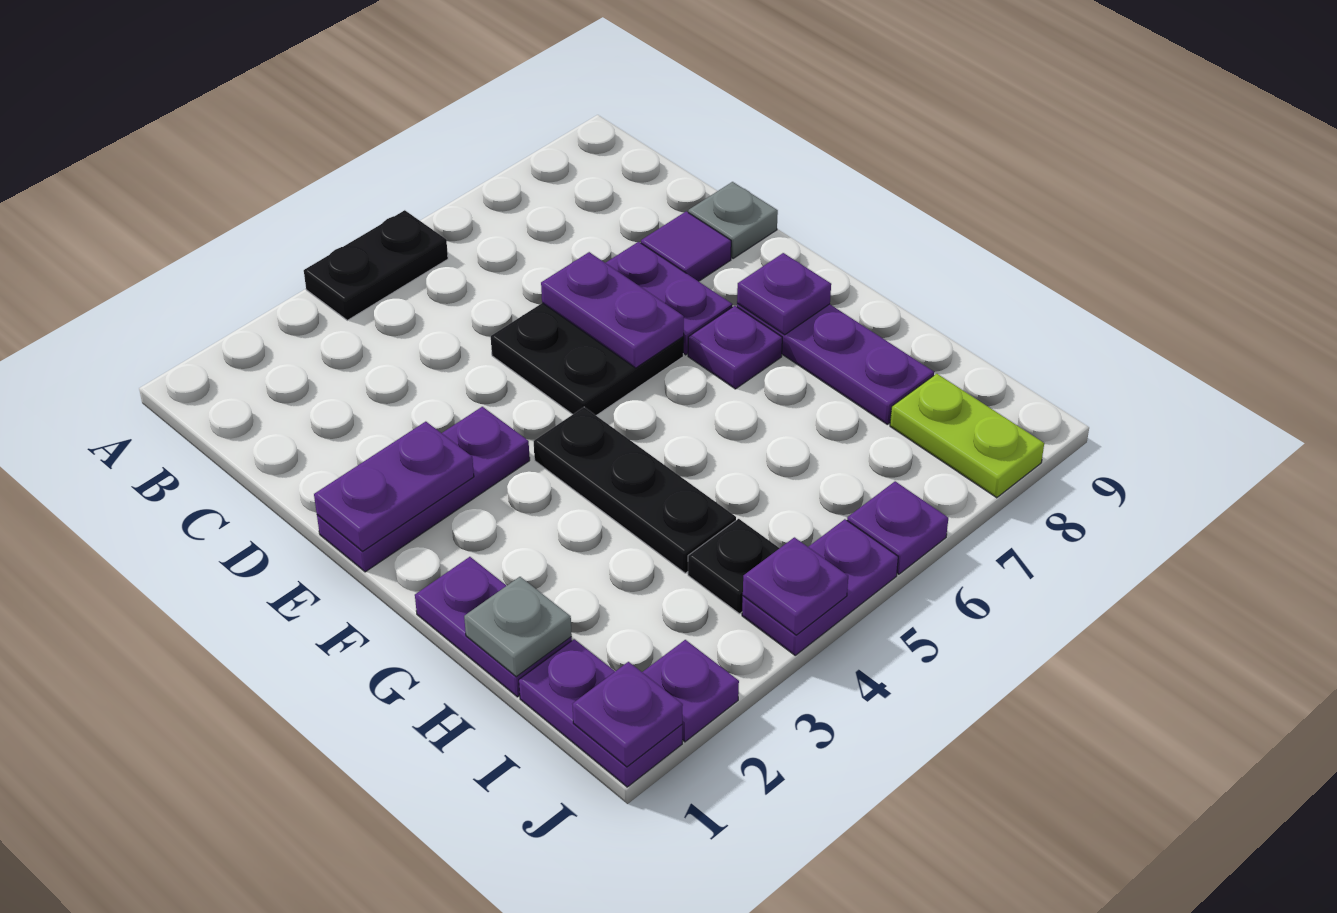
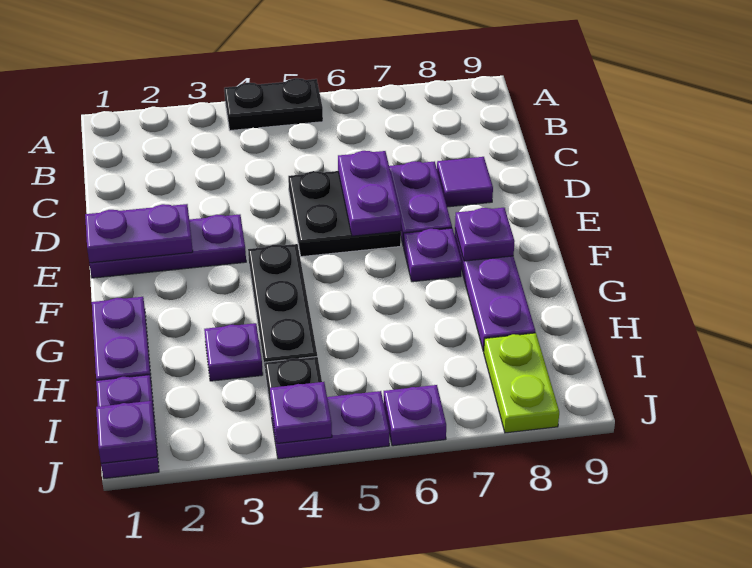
grey plate D9 level 1 -> none
grey plate H1 level 2 -> none
purple plate J2 level 1 -> purple plate H3 level 1

